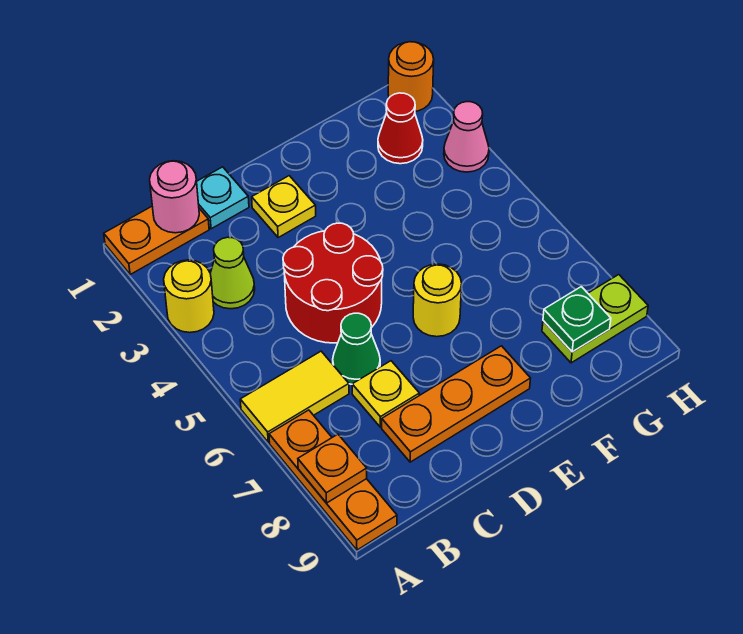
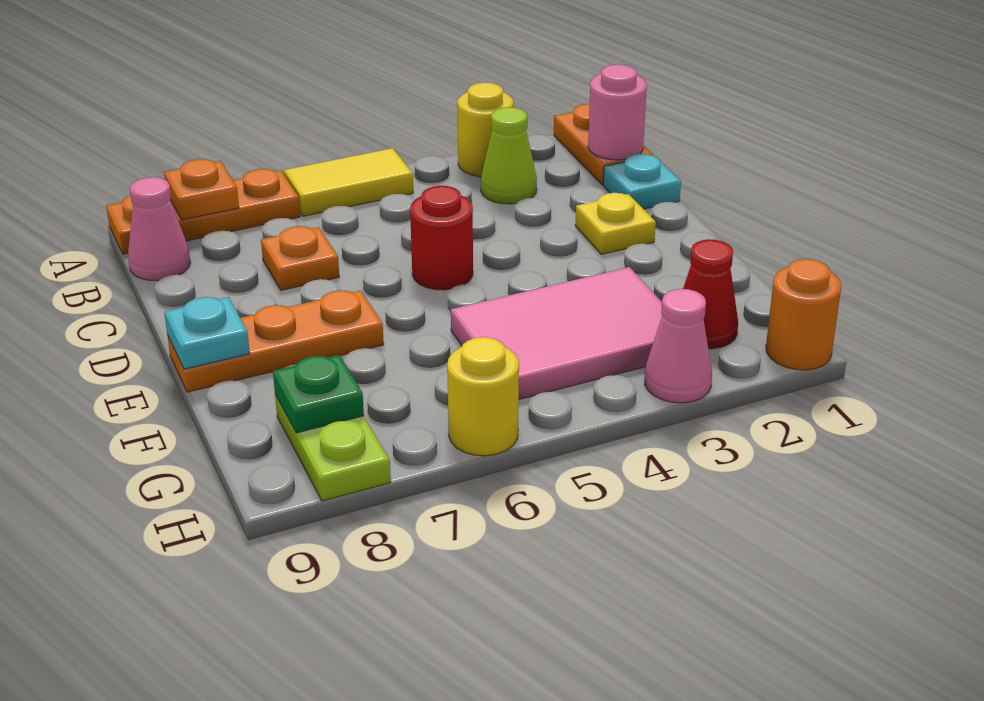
yellow tile A6:B6 level 1 -> yellow tile A5:A6 level 1
none -> pink cone B9 level 1
red round brick C4:D5 level 1 -> red round brick D5 level 1
green cone C6 level 1 -> none
yellow plate C7 level 1 -> orange plate C7 level 1
orange plate C8:E8 level 1 -> orange plate E7:E9 level 1
yellow round brick E6 level 1 -> yellow round brick H6 level 1
none -> cyan plate E9 level 2
none -> pink tile F3:G5 level 1

